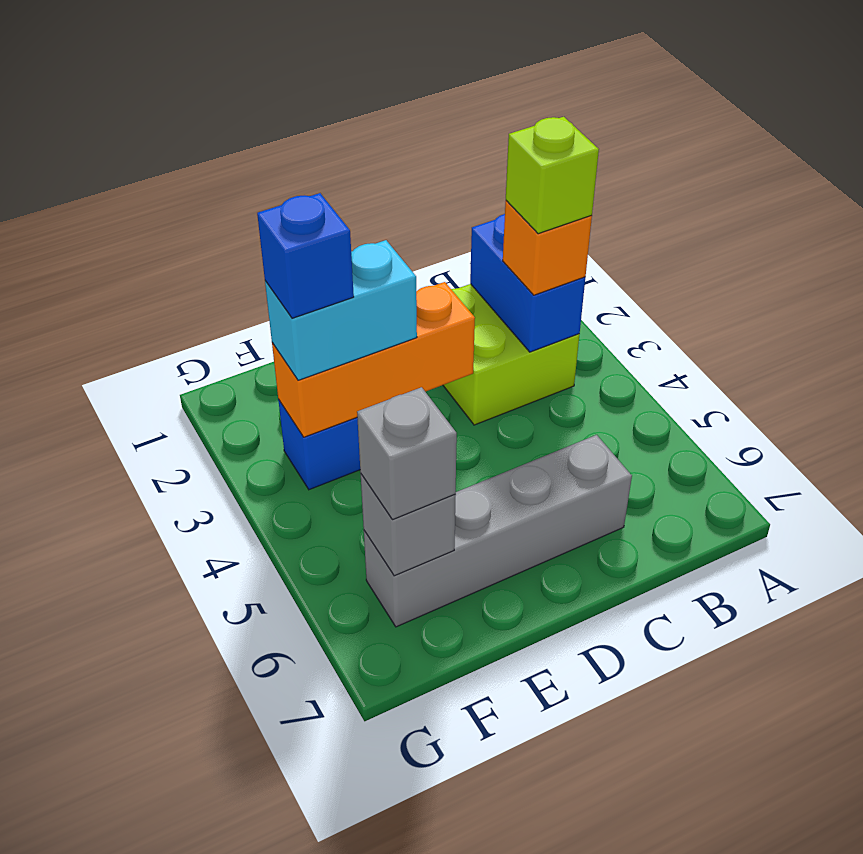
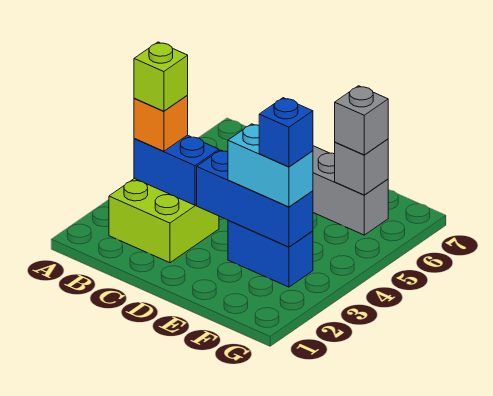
blue brick B2:B3 level 2 -> blue brick B3:C3 level 2
orange brick D3:F3 level 2 -> blue brick D3:F3 level 2

